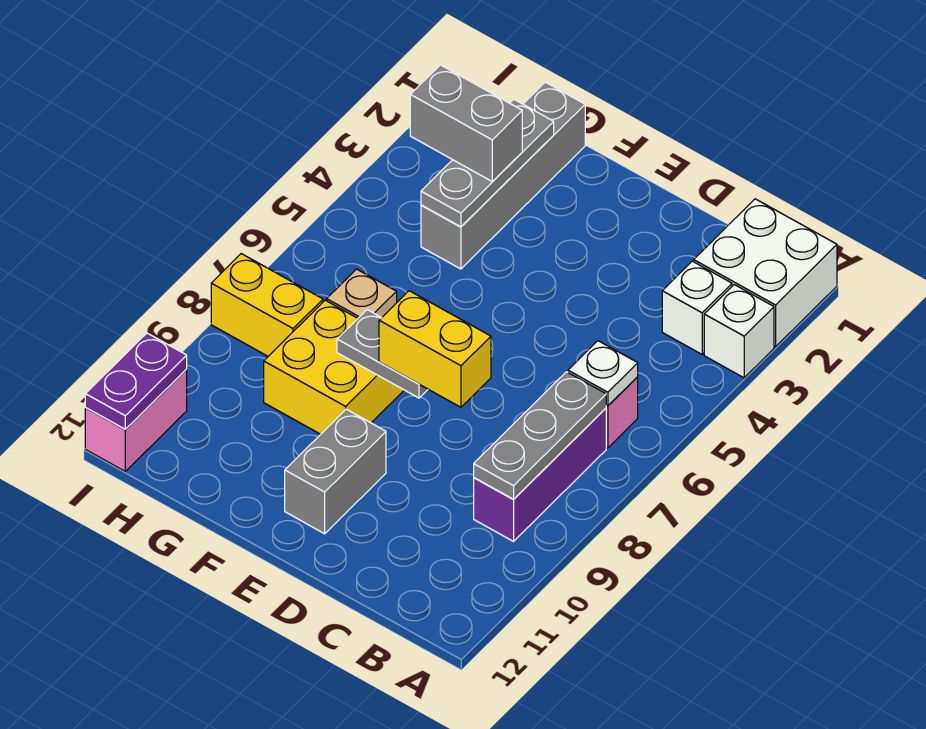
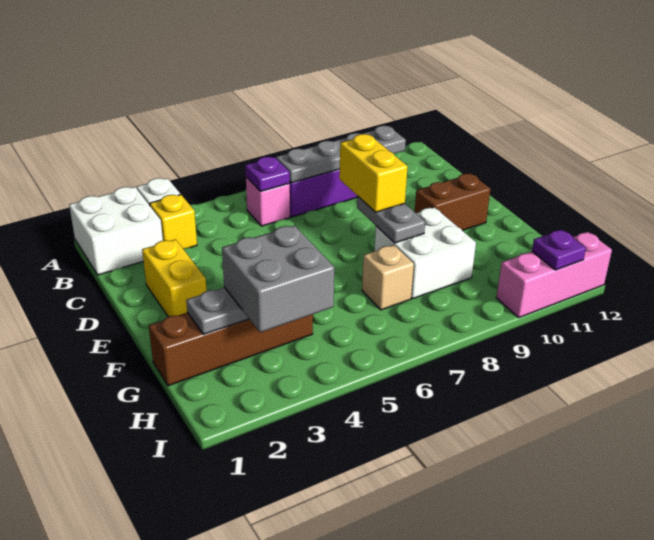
white brick B3 level 1 -> yellow brick B3 level 1
white plate B6 level 2 -> purple plate B6 level 2
grey plate B7:B9 level 2 -> grey plate B7:B10 level 2
grey brick E10:E11 level 1 -> brown brick E10:E11 level 1
yellow brick F8:G9 level 1 -> white brick F8:G9 level 1
grey brick G1:G4 level 1 -> brown brick G1:G4 level 1
grey brick G3:H3 level 3 -> grey brick G3:H4 level 3
yellow brick H8:I8 level 1 -> yellow brick D2:E2 level 1
pink brick I11:I12 level 1 -> pink brick I10:I12 level 1
purple plate I11:I12 level 2 -> purple plate I11 level 2

